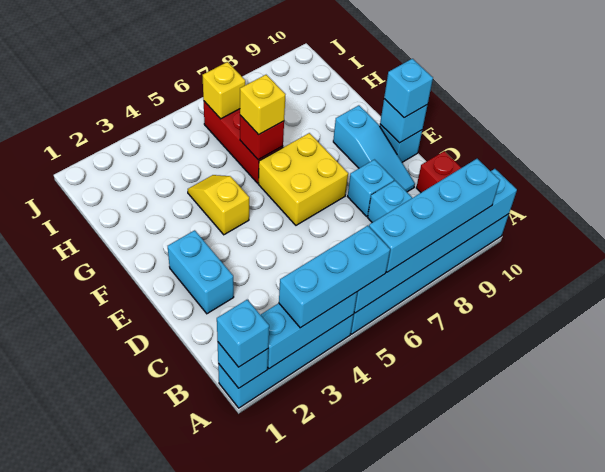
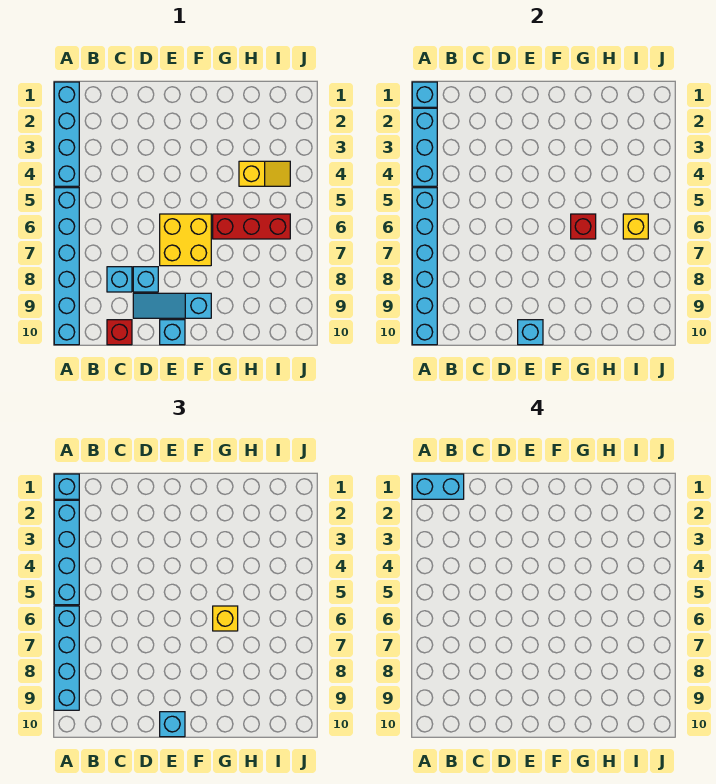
cyan brick A3:A5 level 3 -> cyan brick A2:A5 level 3
cyan brick D2:E2 level 1 -> cyan brick A1:B1 level 4
yellow slope F4:G4 level 1 top F -> yellow slope H4:I4 level 1 top H

